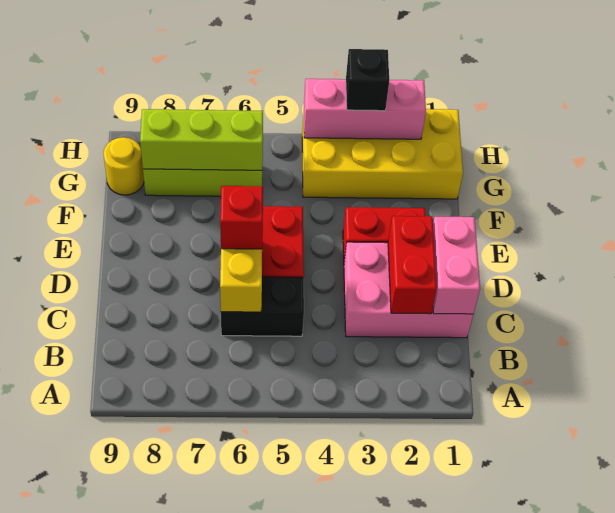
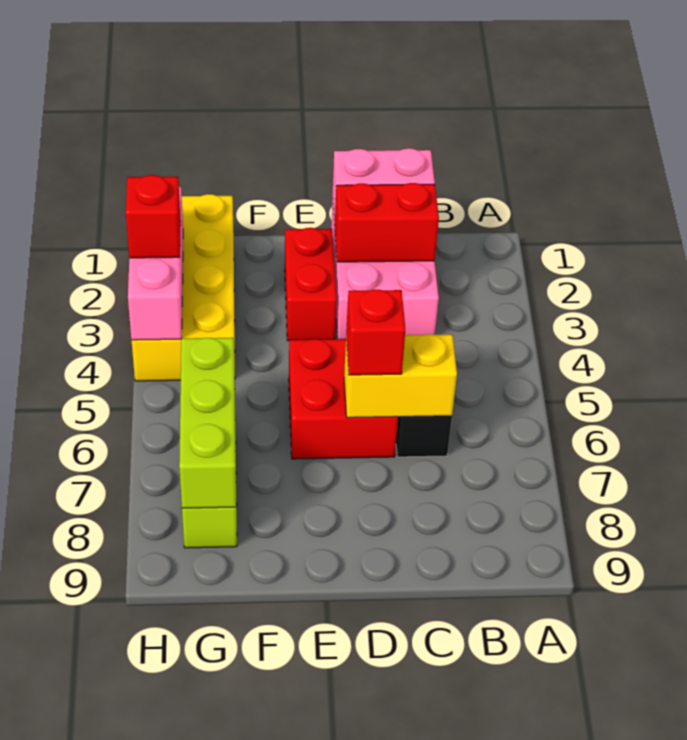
yellow round brick G9 level 1 -> none
black brick H3 level 3 -> red brick H3 level 3

